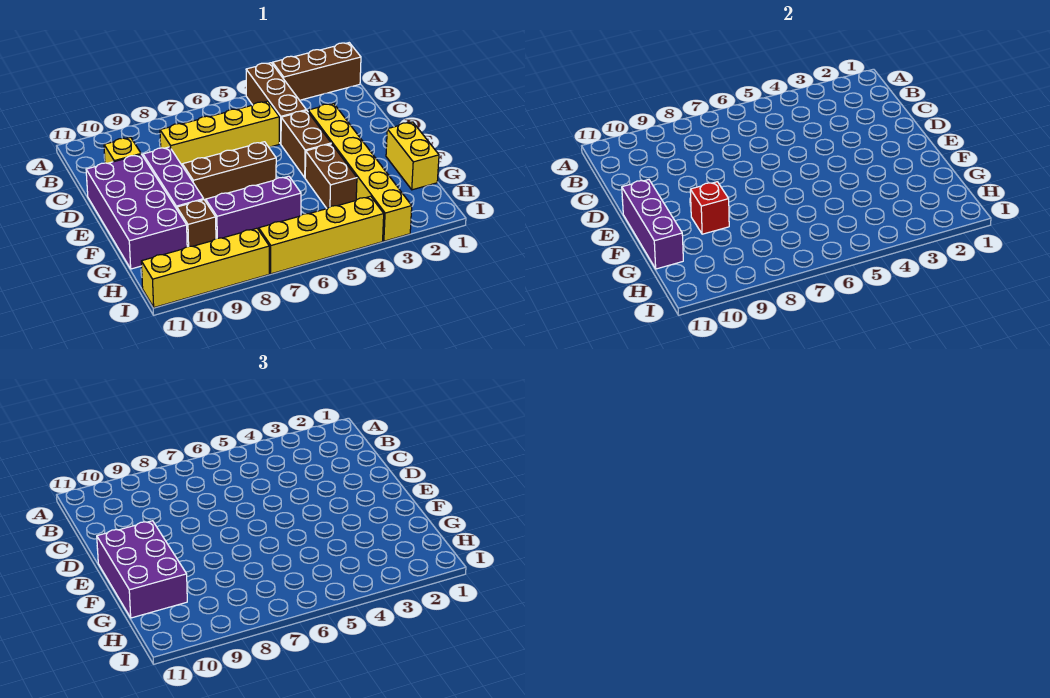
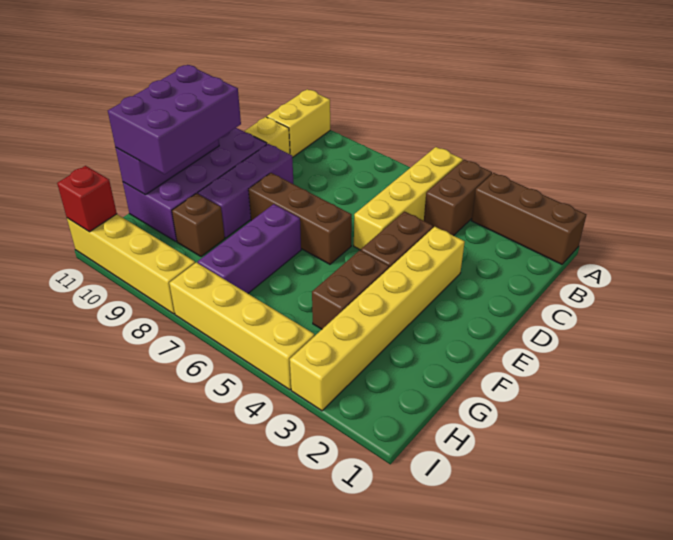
brown brick A4:C4 level 1 -> brown brick A4:B4 level 1
yellow brick C5:C8 level 1 -> yellow brick A5:D5 level 1
yellow brick F1:G1 level 1 -> yellow brick A10:B10 level 1
red brick F9 level 2 -> red brick I11 level 2
purple brick G6:G8 level 1 -> purple brick F7:H7 level 1

